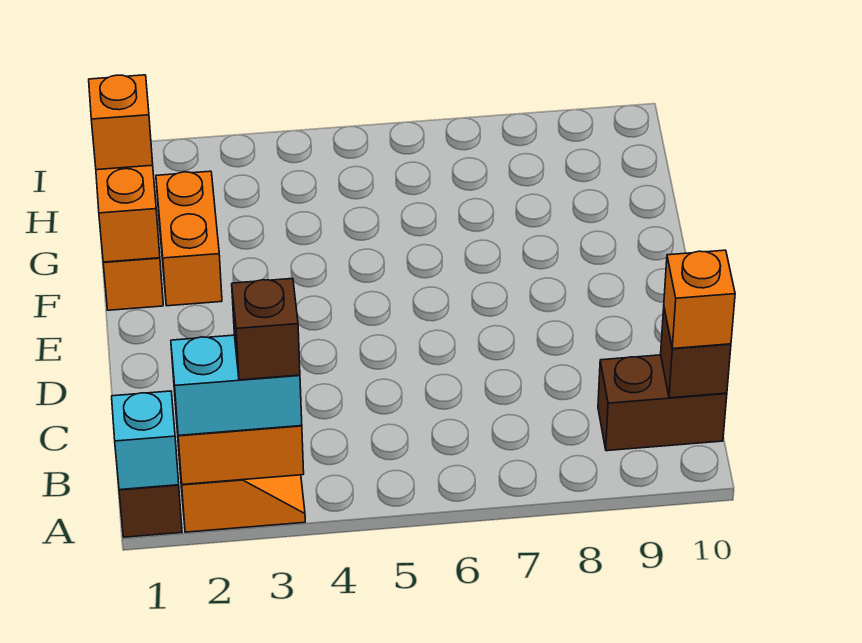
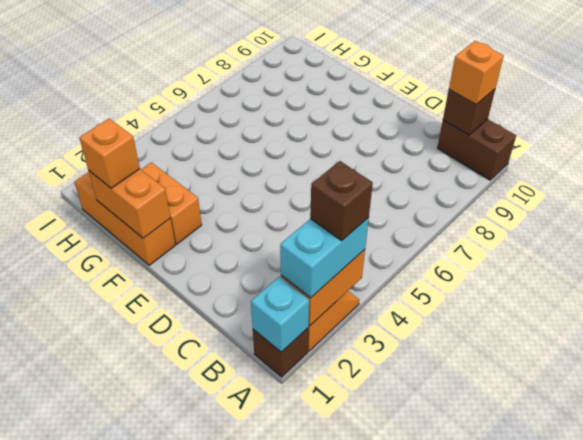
brown brick B9:B10 level 1 -> brown brick A10:B10 level 1

